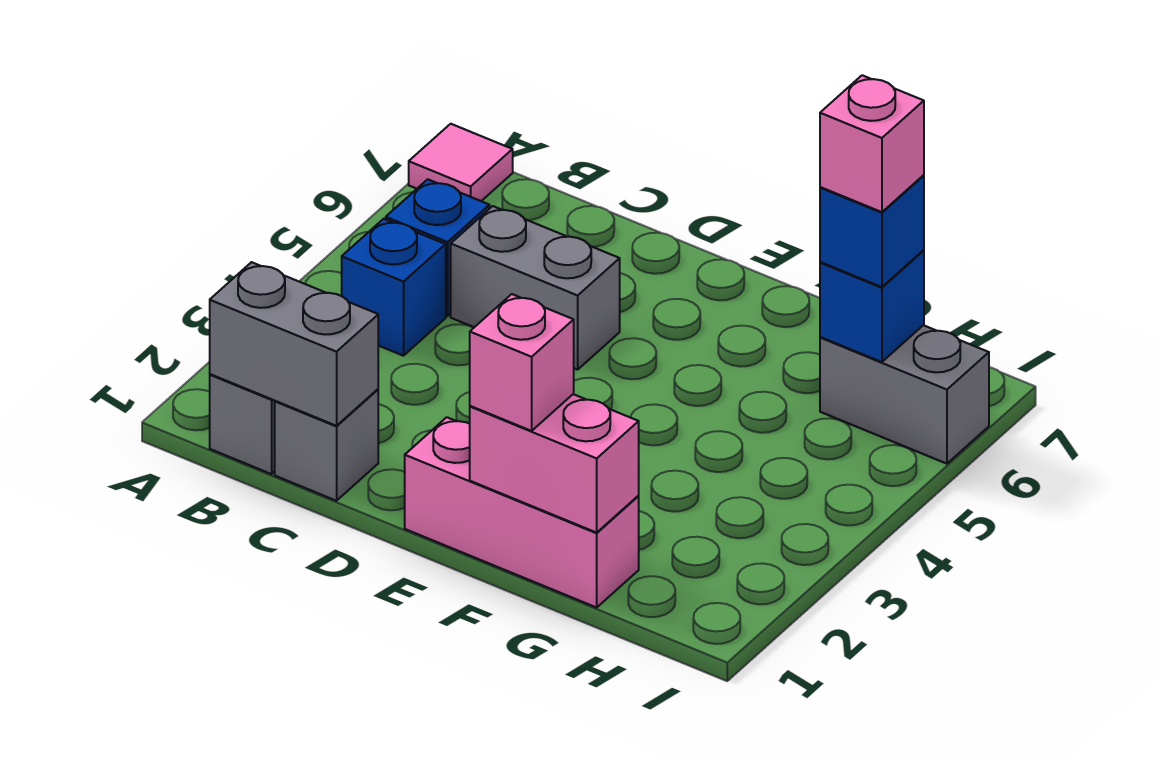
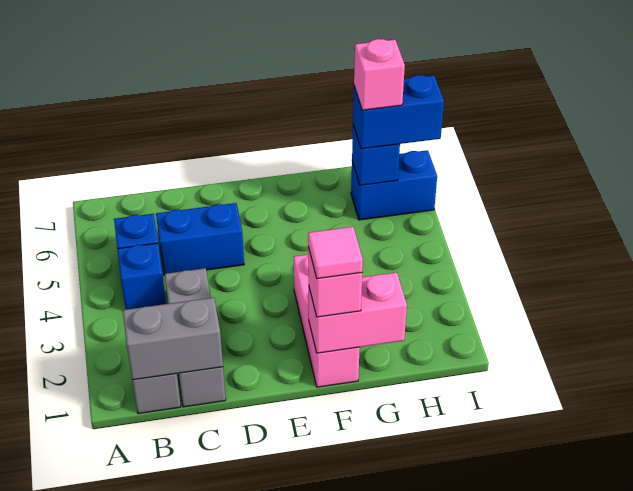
pink tile A7 level 1 -> pink tile F1 level 4
grey brick C1 level 1 -> grey brick C1:C3 level 1
grey brick C5:D5 level 1 -> blue brick C5:D5 level 1
pink brick E1:G1 level 1 -> pink brick F1:F3 level 1
grey brick H6:I6 level 1 -> blue brick H6:I6 level 1
blue brick H6 level 3 -> blue brick H6:I6 level 3

